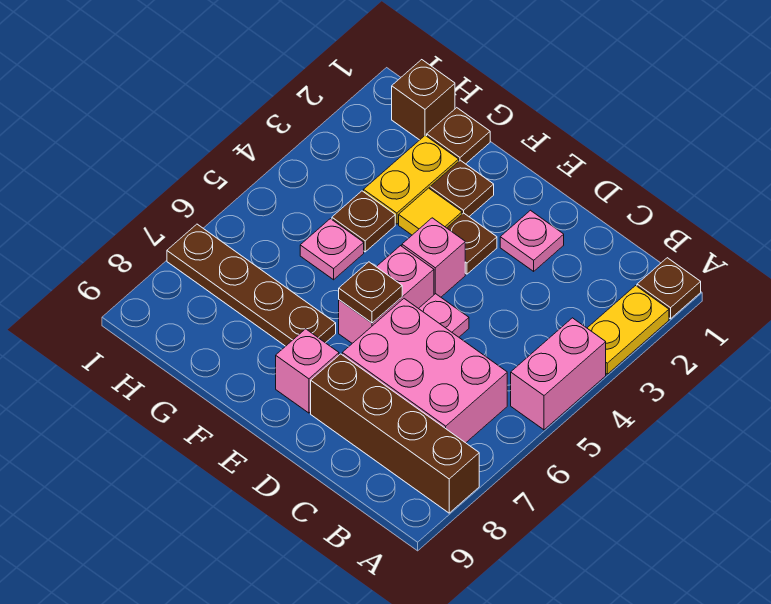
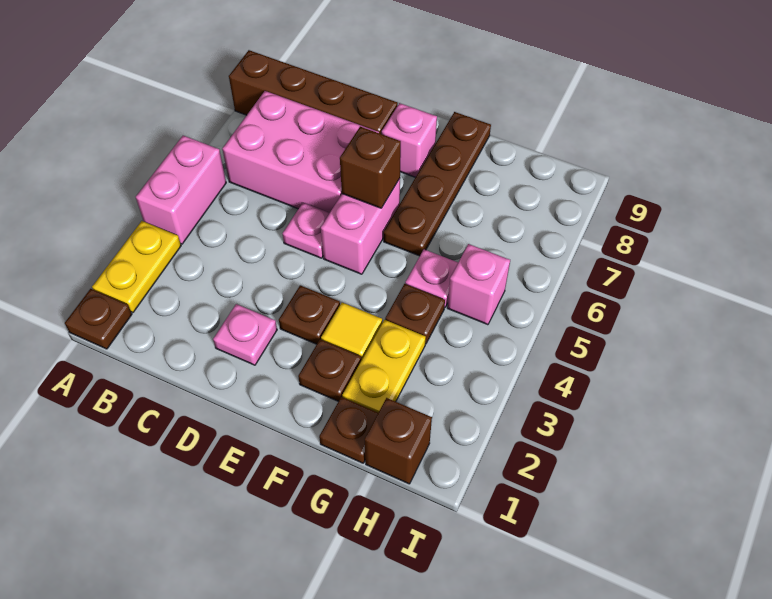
pink brick E4 level 1 -> pink brick H5 level 1
brown plate E6 level 2 -> brown brick E6 level 2
brown plate F7:I7 level 1 -> brown plate F6:F9 level 1

